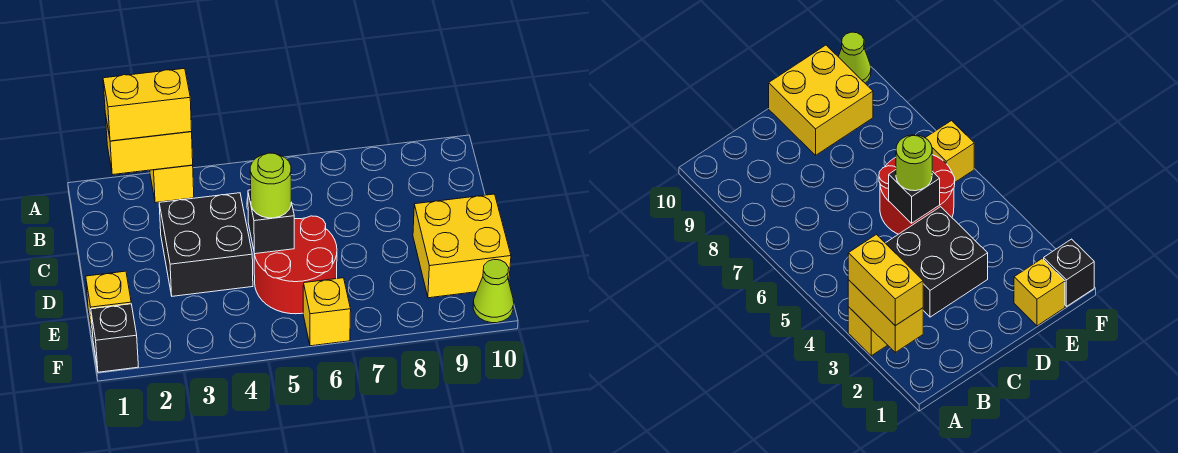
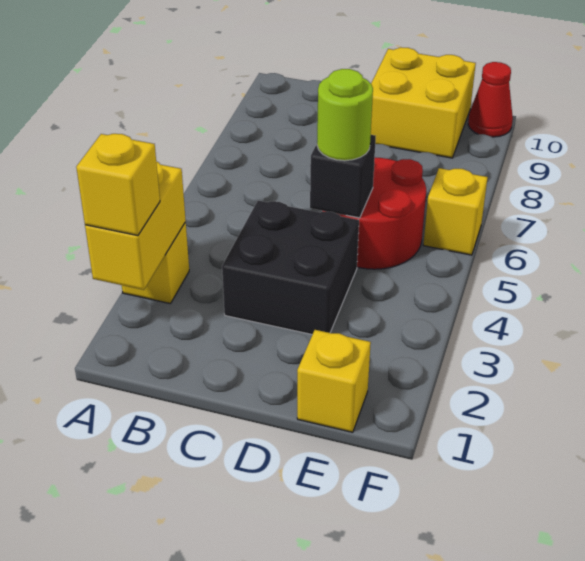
yellow brick A2:A3 level 3 -> yellow brick A2 level 3
black brick F1 level 1 -> none
lime cone F10 level 1 -> red cone F10 level 1

